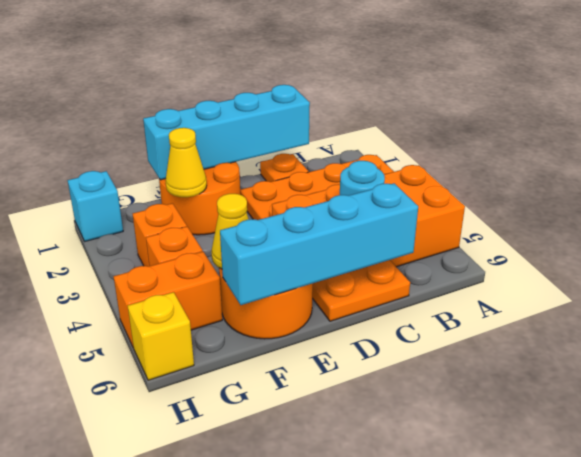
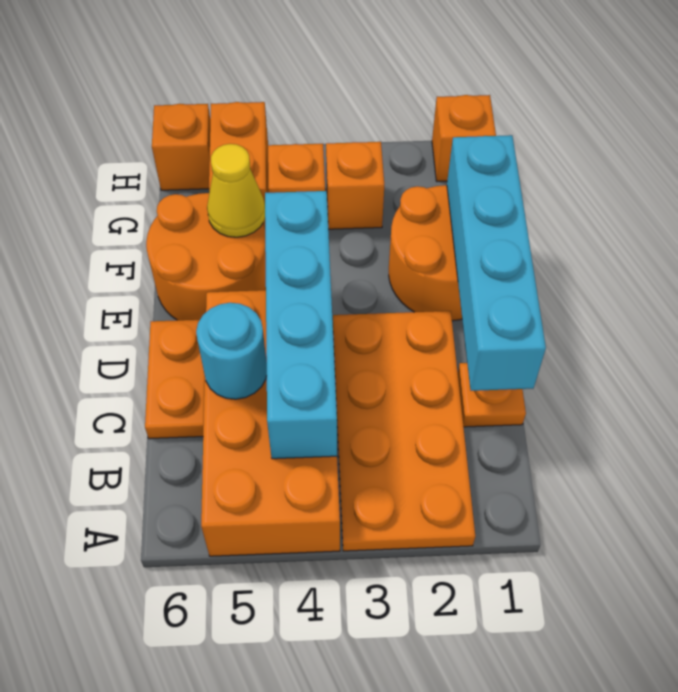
cyan brick C6:F6 level 2 -> cyan brick B4:E4 level 2
yellow cone F2 level 2 -> none
cyan brick H1 level 1 -> orange brick H1 level 1
yellow brick H6 level 1 -> orange brick H6 level 1

